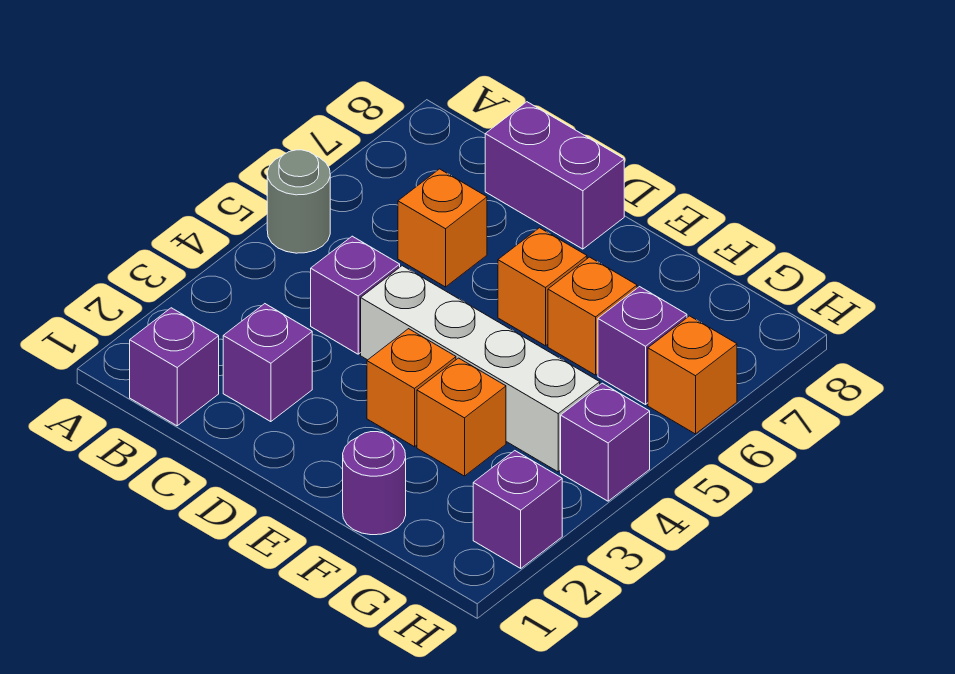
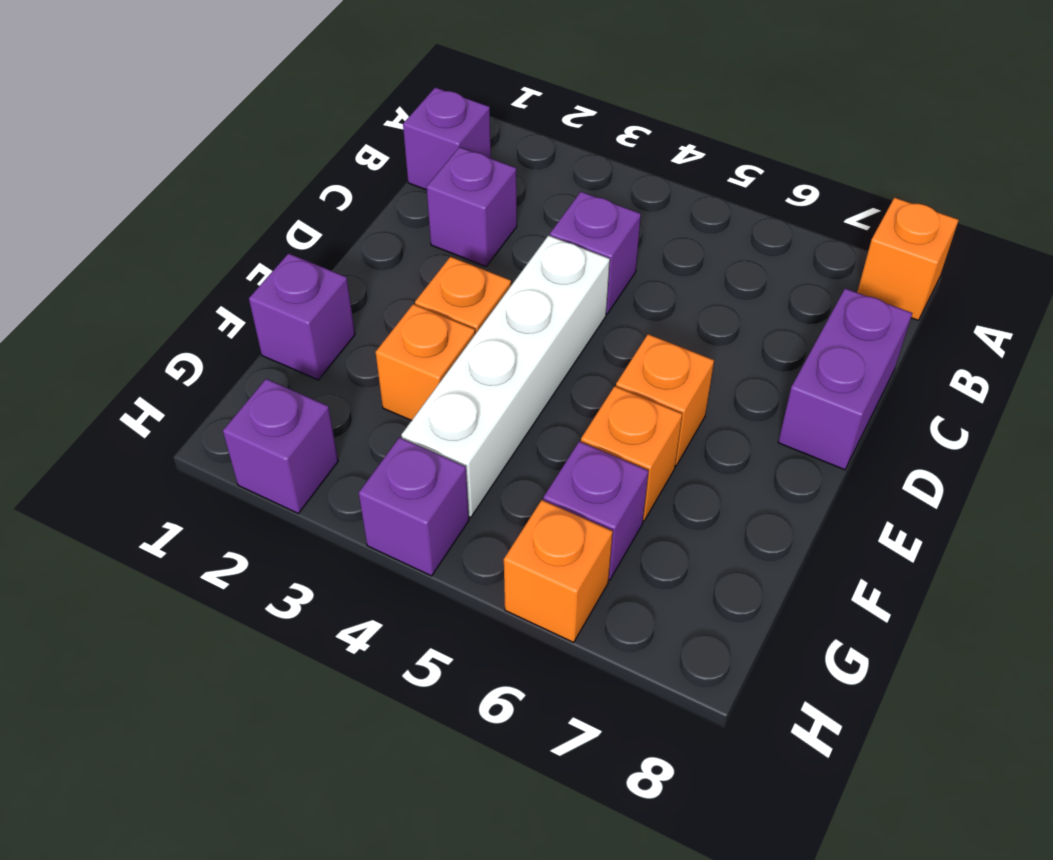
grey round brick A5 level 1 -> none
orange brick C6 level 1 -> orange brick A8 level 1
purple round brick F1 level 1 -> purple brick F1 level 1

